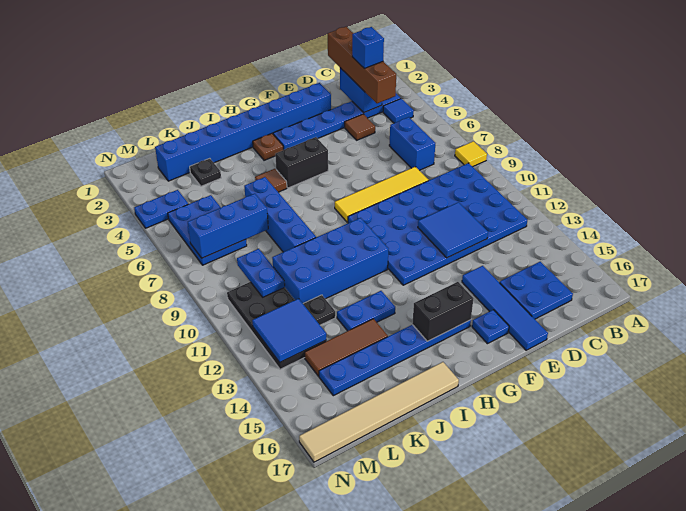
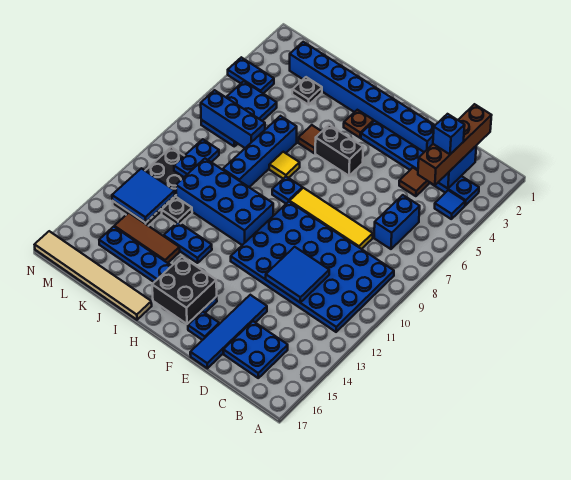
yellow tile A8 level 1 -> yellow tile I7 level 1
black brick G15:H15 level 2 -> black brick G15:H16 level 2
none -> blue plate H8 level 1

